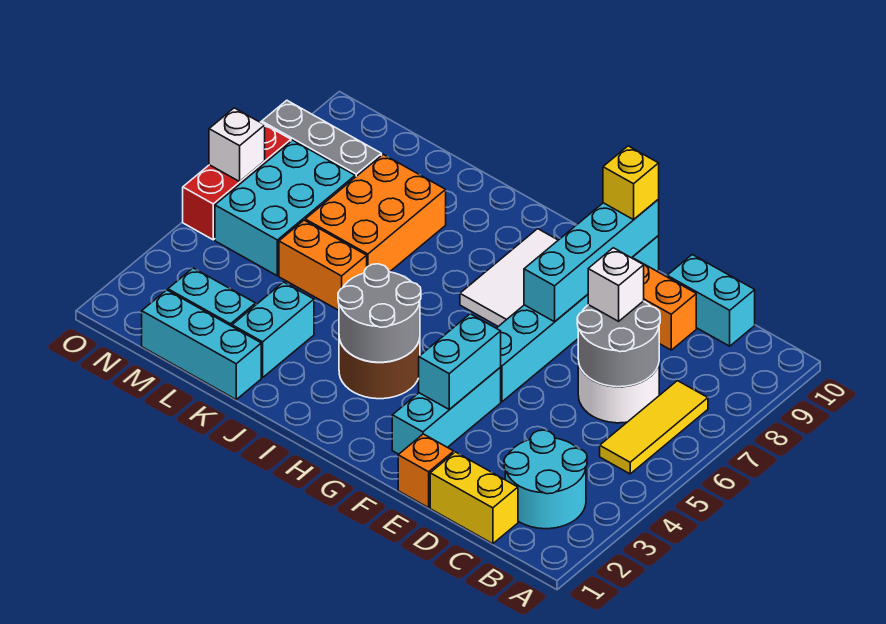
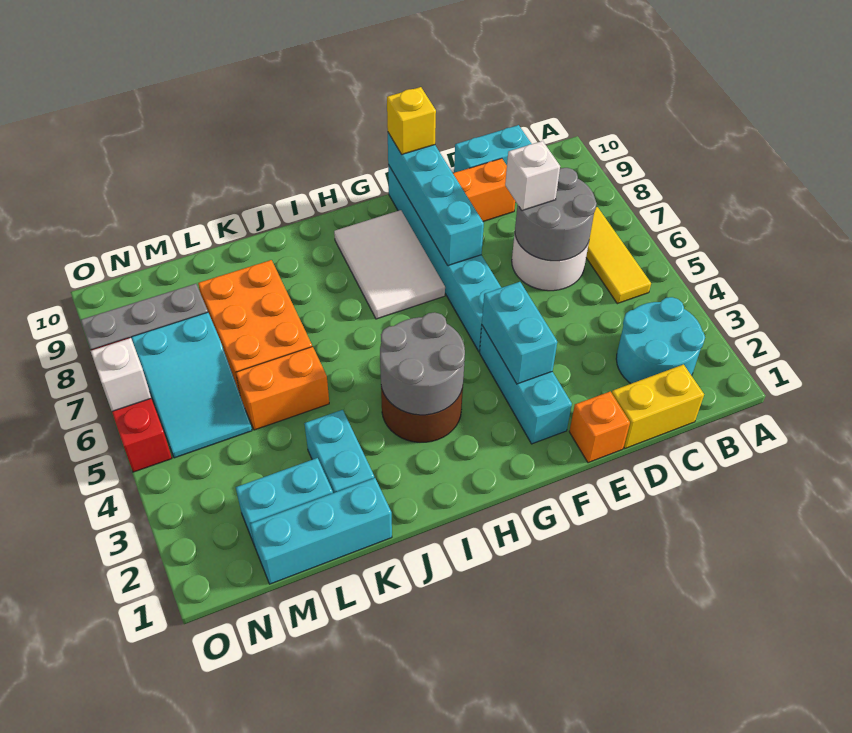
cyan brick M5:N7 level 1 -> cyan slope M5:N7 level 1 top 7

